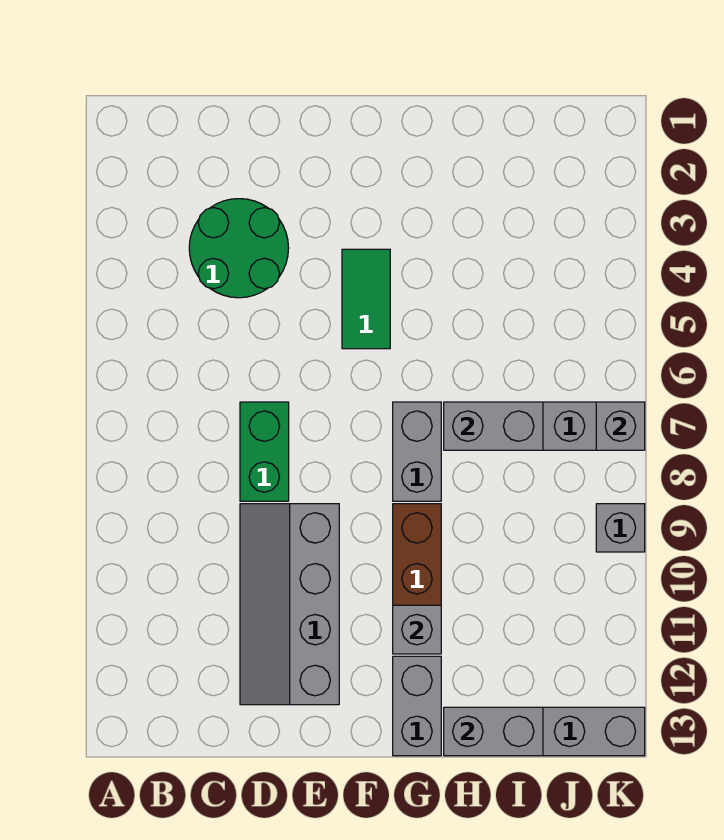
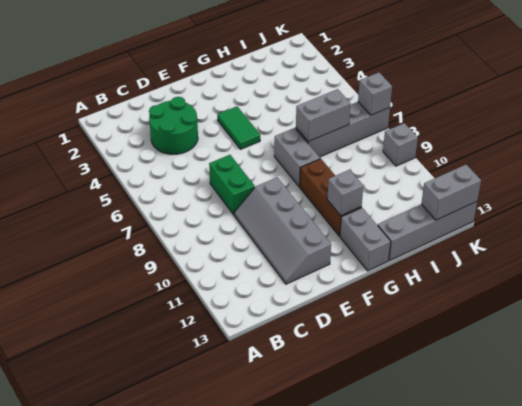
grey brick H13:I13 level 2 -> grey brick J13:K13 level 2

